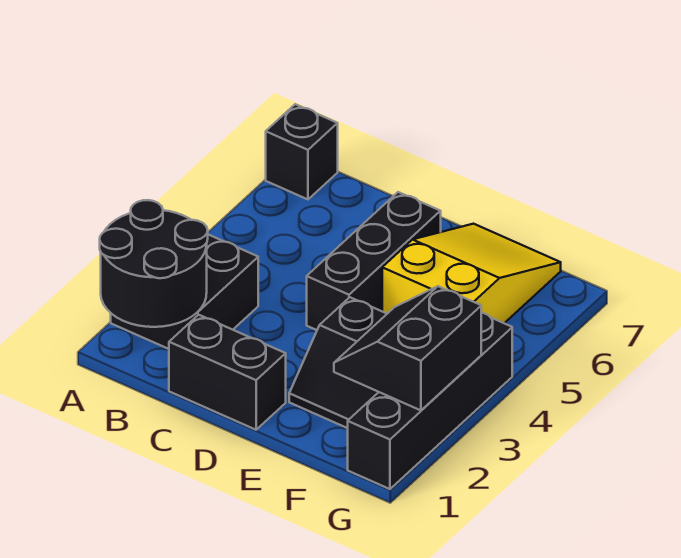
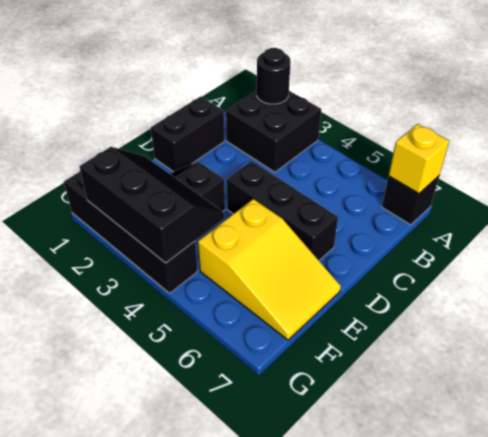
black round brick A1:B2 level 2 -> black round brick A2 level 2
none -> yellow brick A7 level 2
black slope F2:G3 level 2 top G -> black slope F2:G4 level 2 top G

